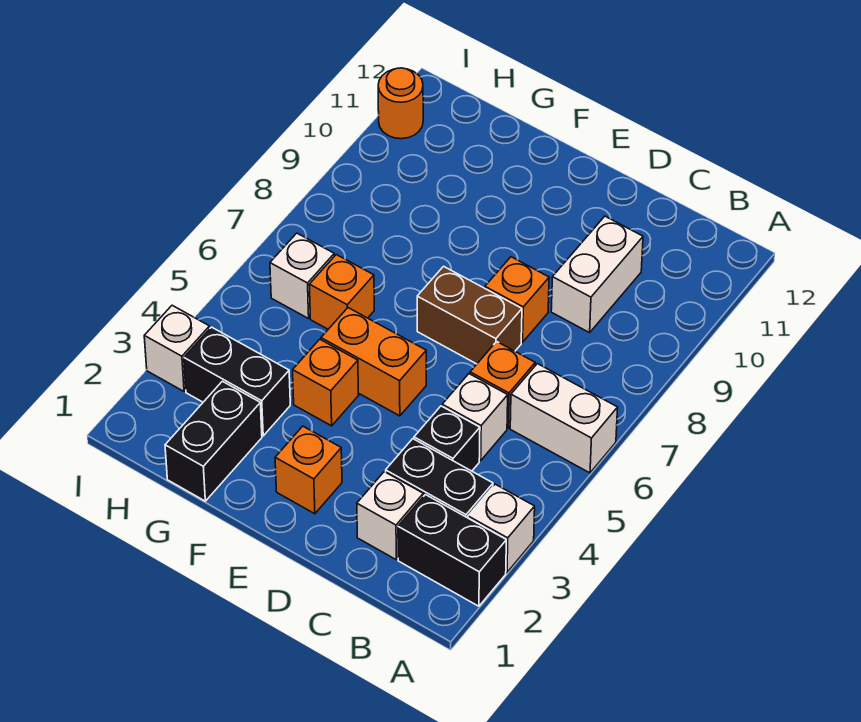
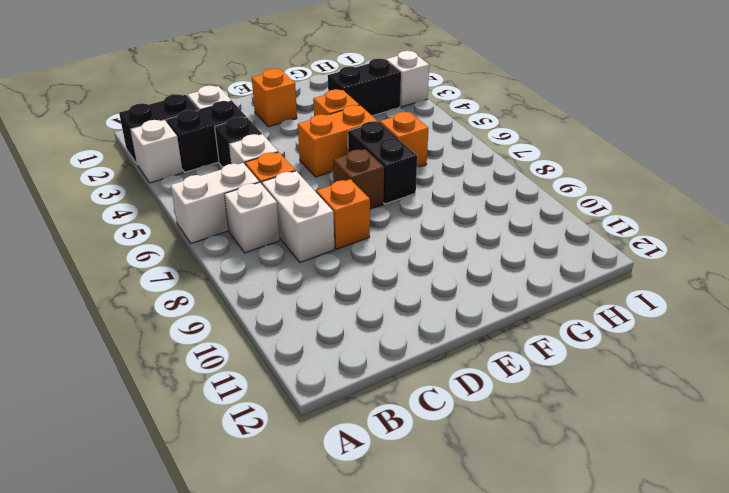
white brick C9:C10 level 1 -> white brick C7:C8 level 1
brown brick D7:E7 level 1 -> brown brick E7 level 1
black brick G1:G2 level 1 -> black brick F6:F7 level 1
white brick H6 level 1 -> white brick B7 level 1
orange round brick I11 level 1 -> none

